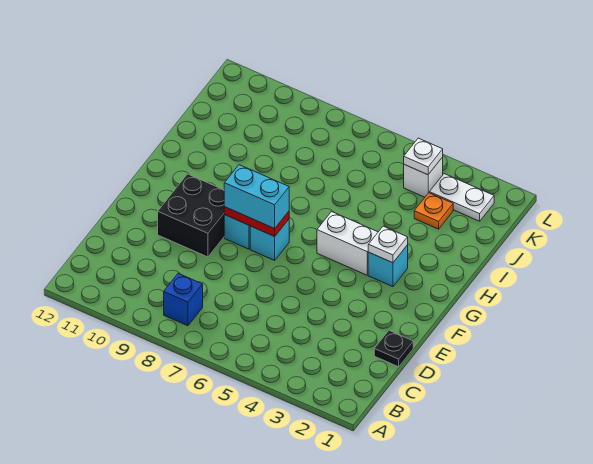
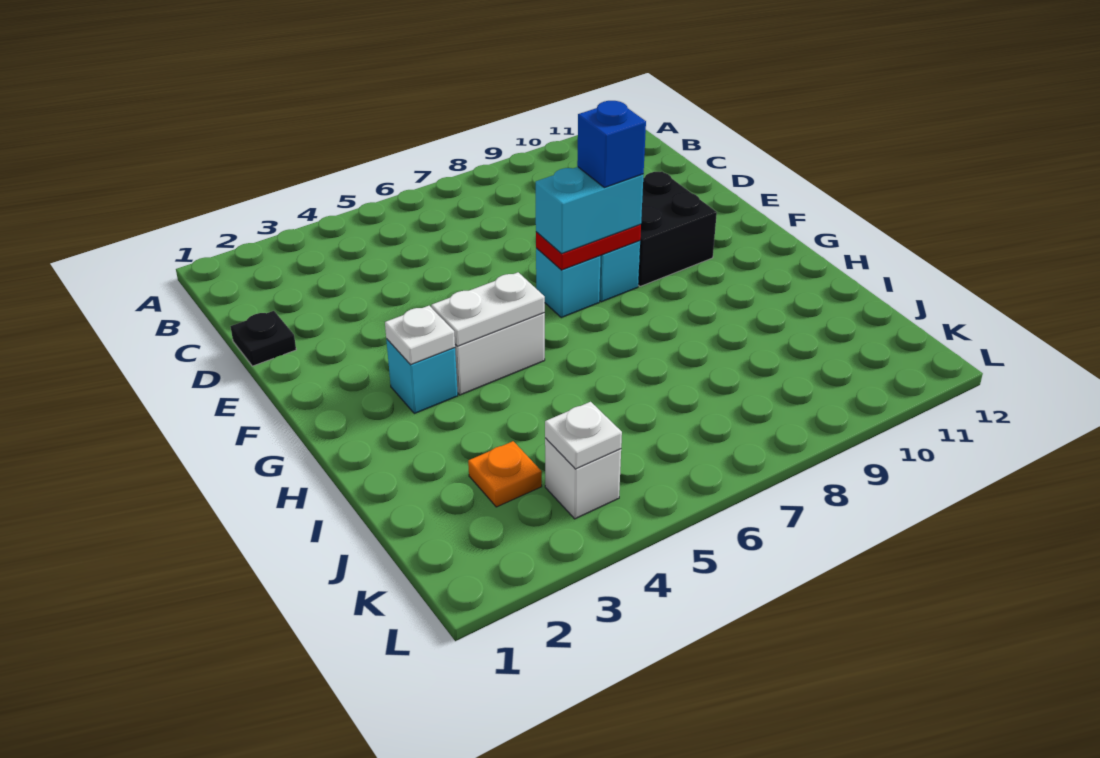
blue brick B8 level 1 -> blue brick F8 level 4
white plate K2:K3 level 1 -> white plate G4:G5 level 2

